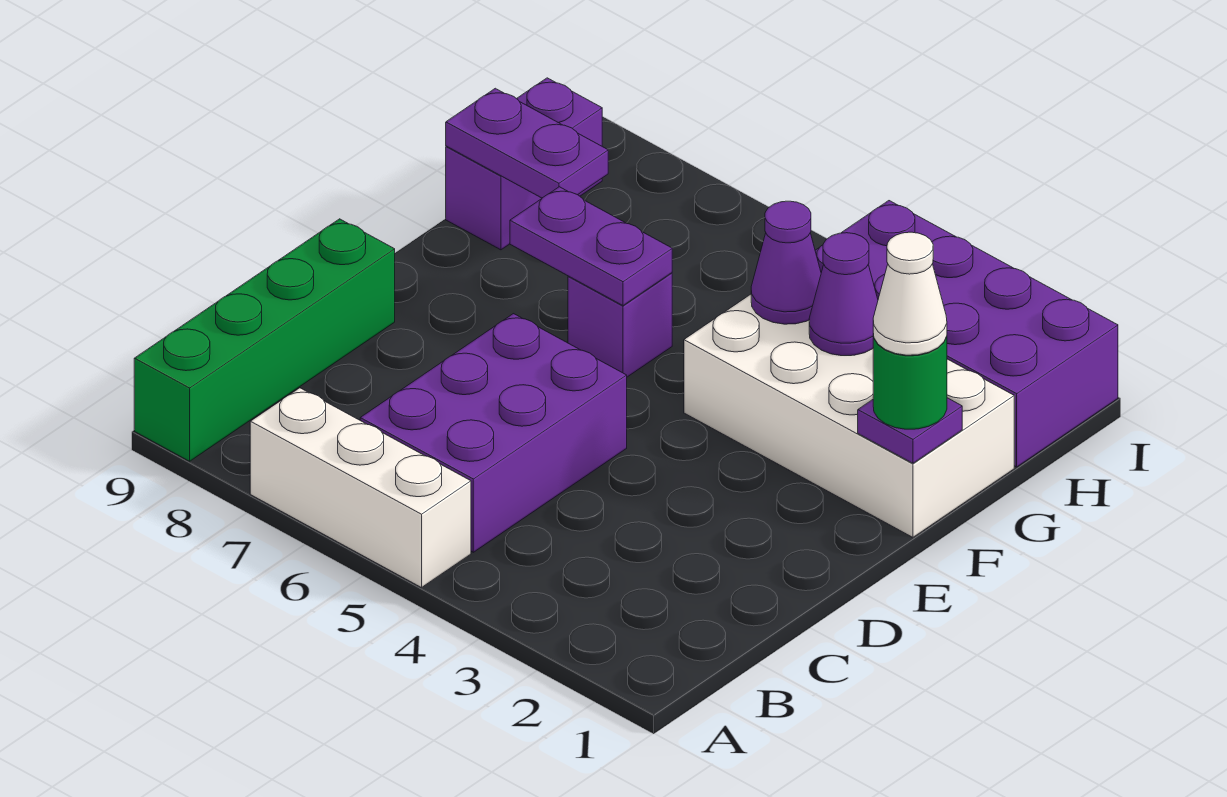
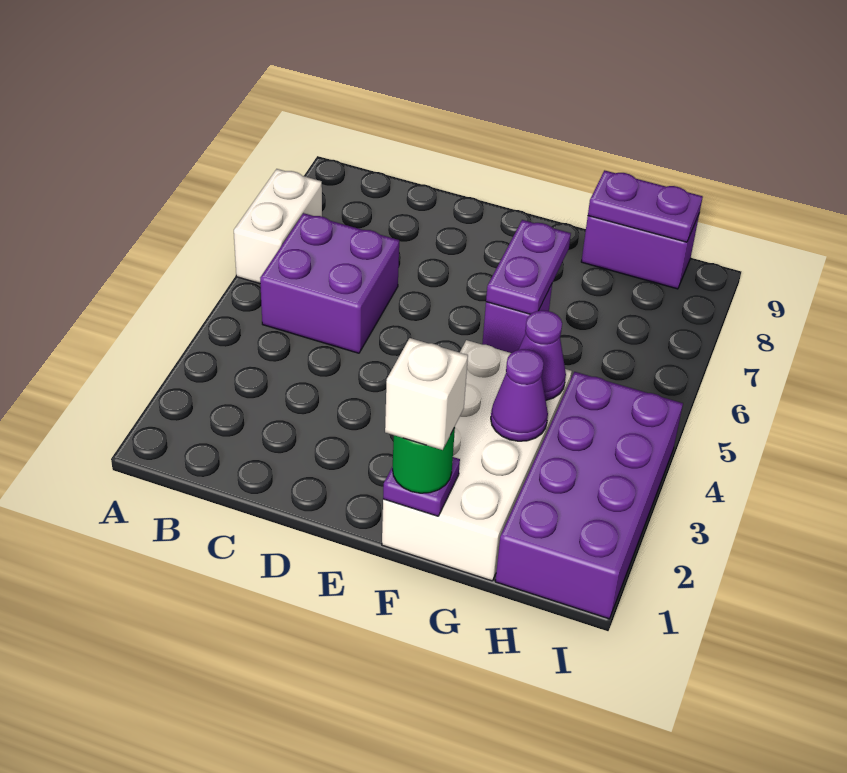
white brick A5:A7 level 1 -> white brick A6:A7 level 1
green brick A9:D9 level 1 -> none
purple brick B5:D6 level 1 -> purple brick B5:C6 level 1
white cone F1 level 4 -> white brick F1 level 4
purple plate G8:G9 level 2 -> purple plate G9:H9 level 2

